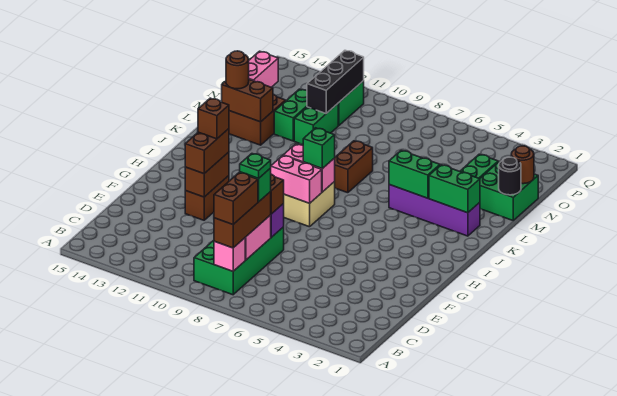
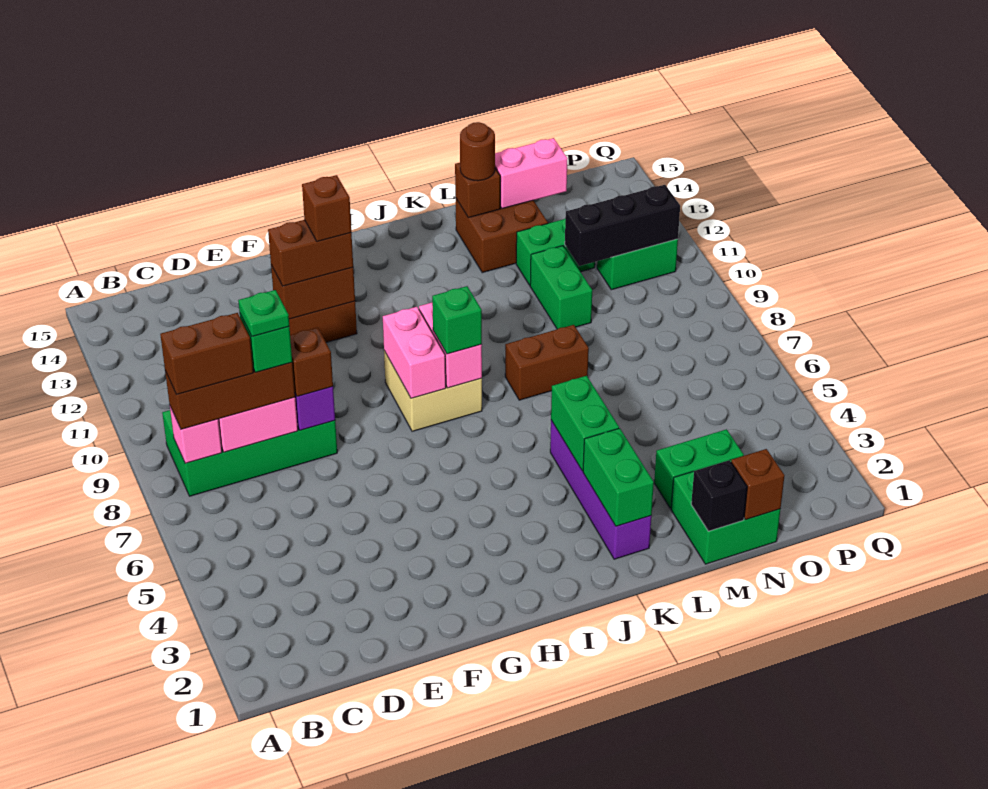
brown brick L13:L14 level 2 -> brown brick L14 level 2
black round brick M1 level 2 -> black brick M1 level 2
green brick M11:N11 level 1 -> green brick M10:M11 level 1
brown round brick N1 level 2 -> brown brick N1 level 2

